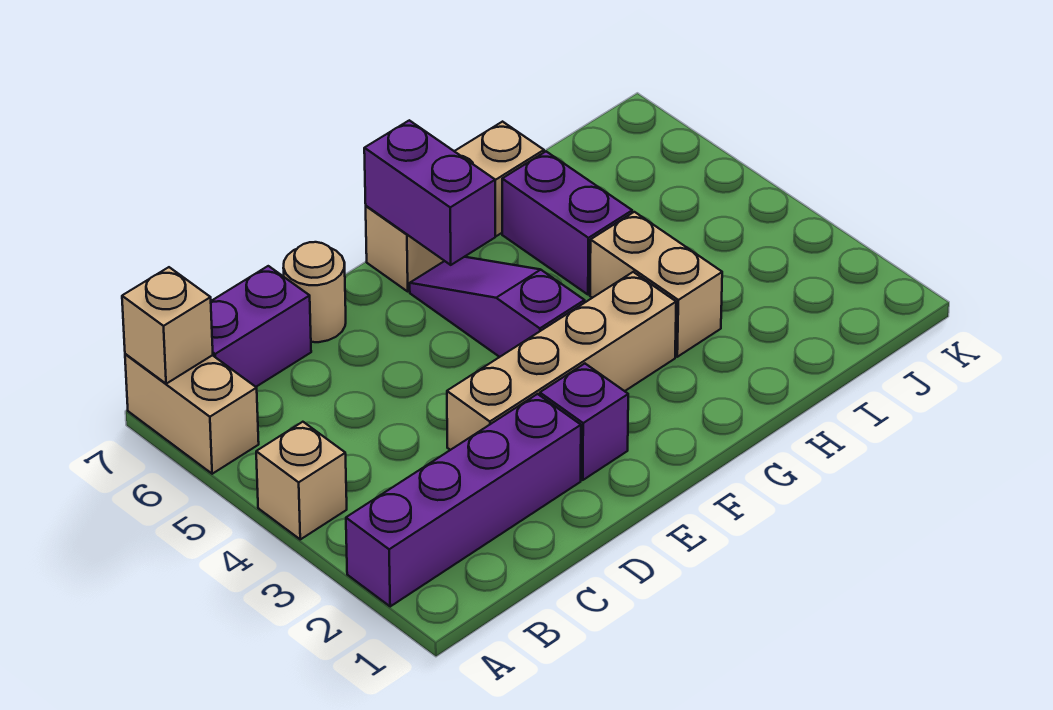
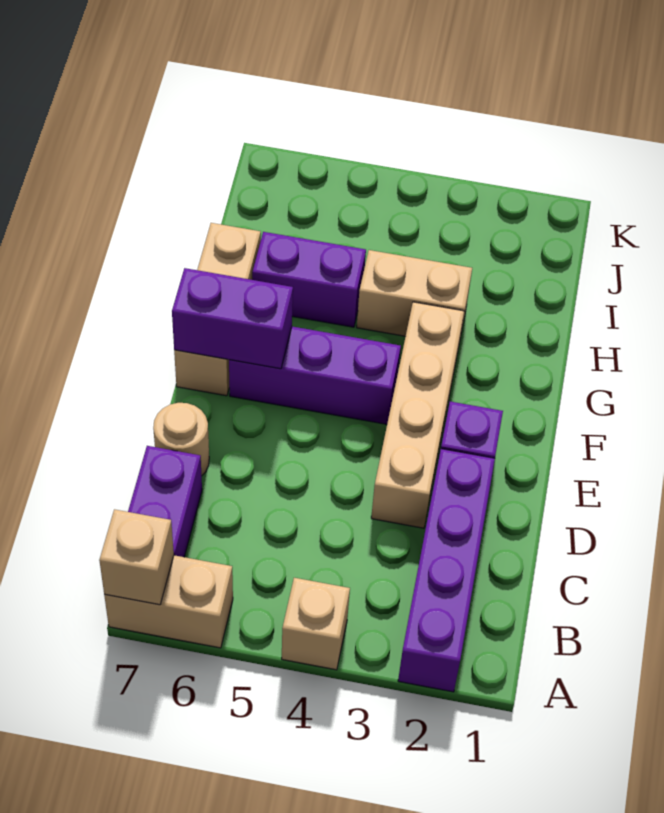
purple slope F4:F6 level 1 top 4 -> purple brick F4:F6 level 1

